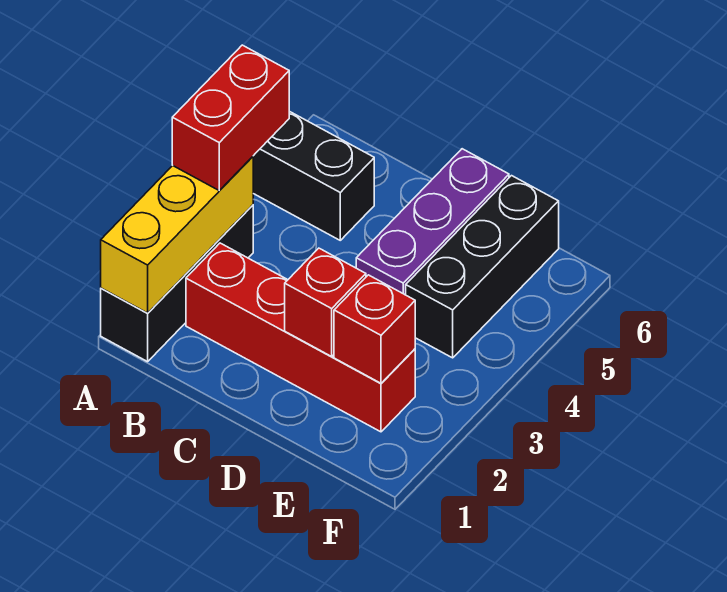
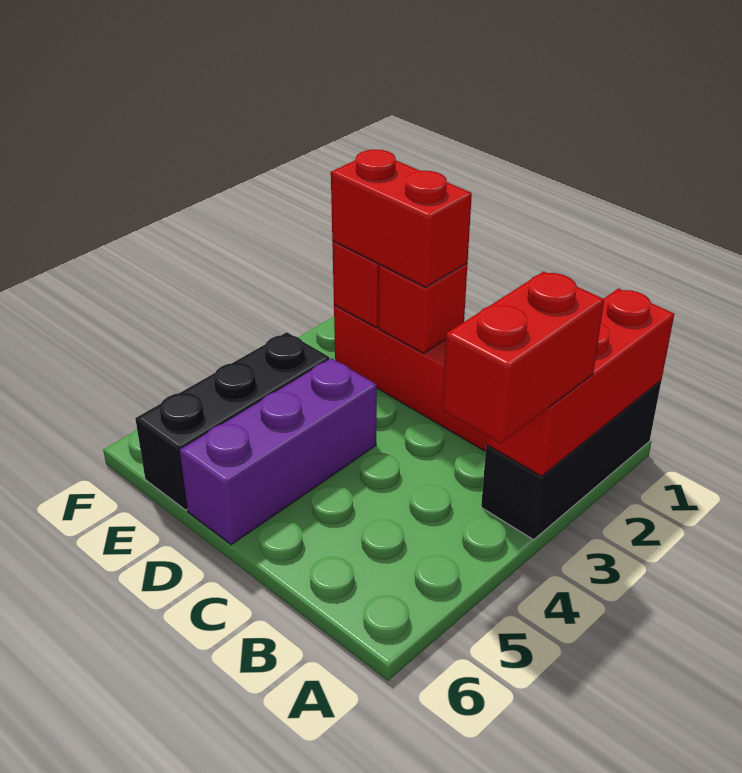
yellow brick A1:A3 level 2 -> red brick A1:A3 level 2
black brick A5:B5 level 1 -> none
none -> red brick D2:E2 level 3

